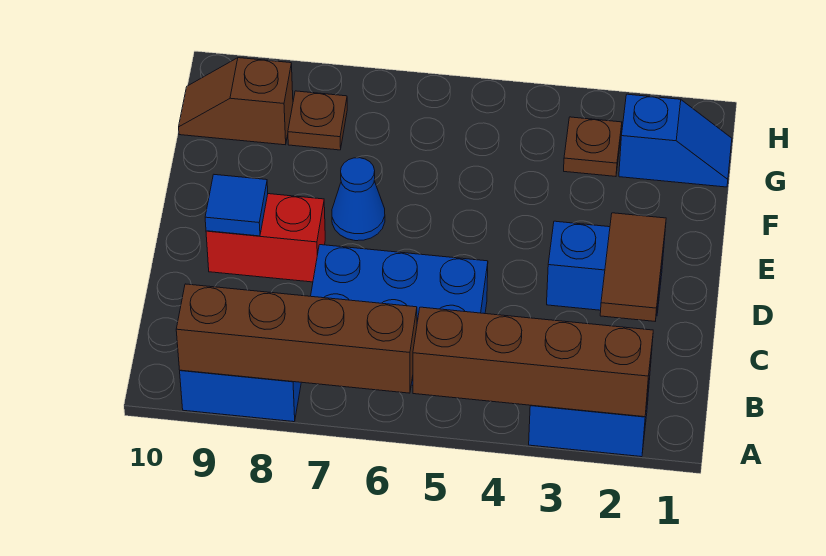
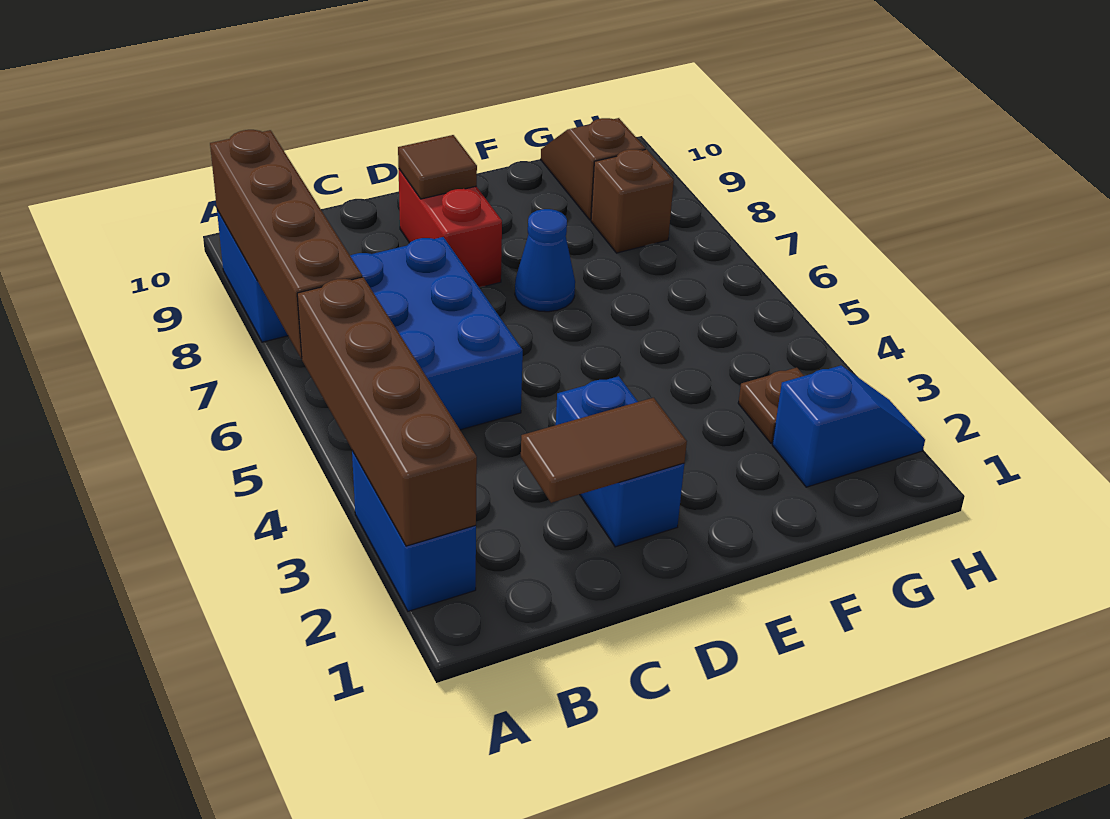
blue tile D9 level 2 -> brown tile D9 level 2
blue slope G1:G2 level 1 top 2 -> blue slope G2:H2 level 1 top G
brown plate G8 level 1 -> brown brick G8 level 1

